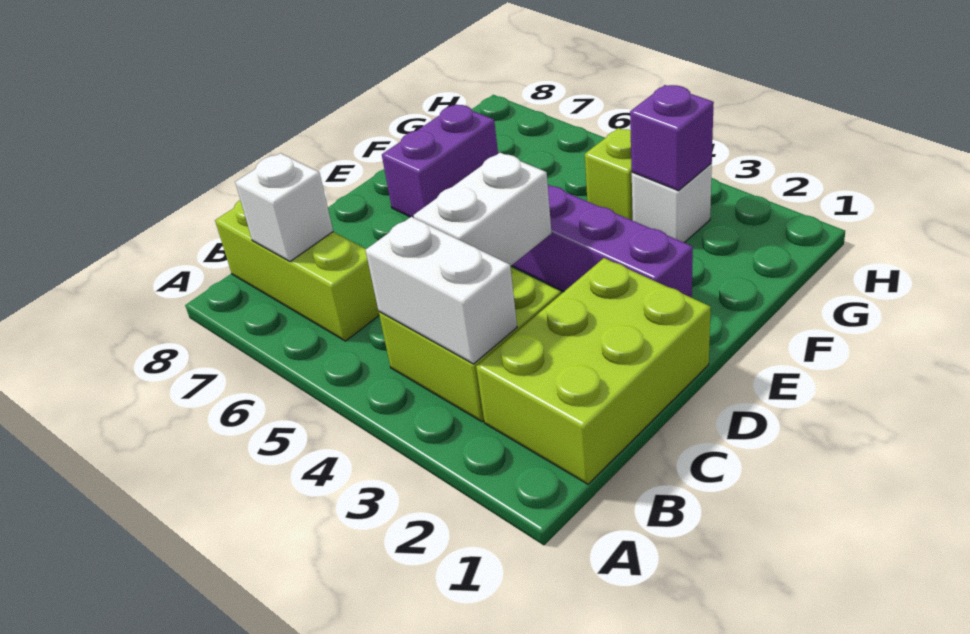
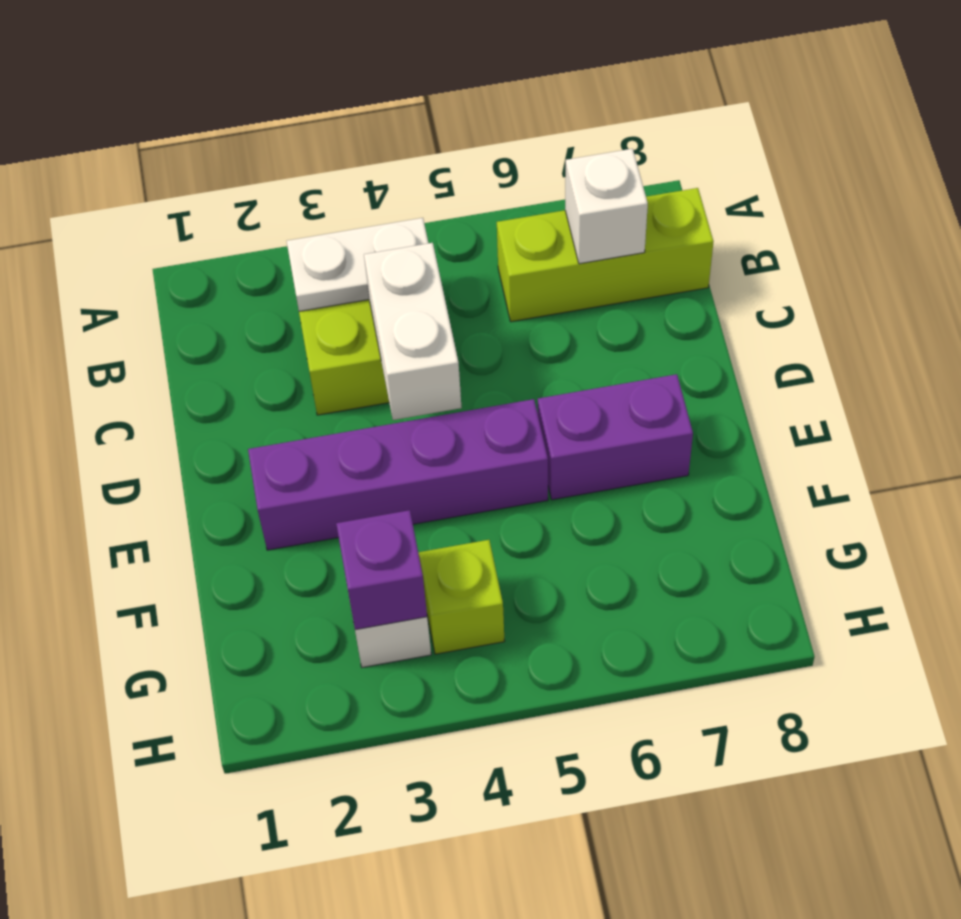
lime brick B1:D2 level 1 -> none
white brick B3:B4 level 2 -> white plate B3:B4 level 2
purple brick E7:F7 level 1 -> purple brick E6:E7 level 1

